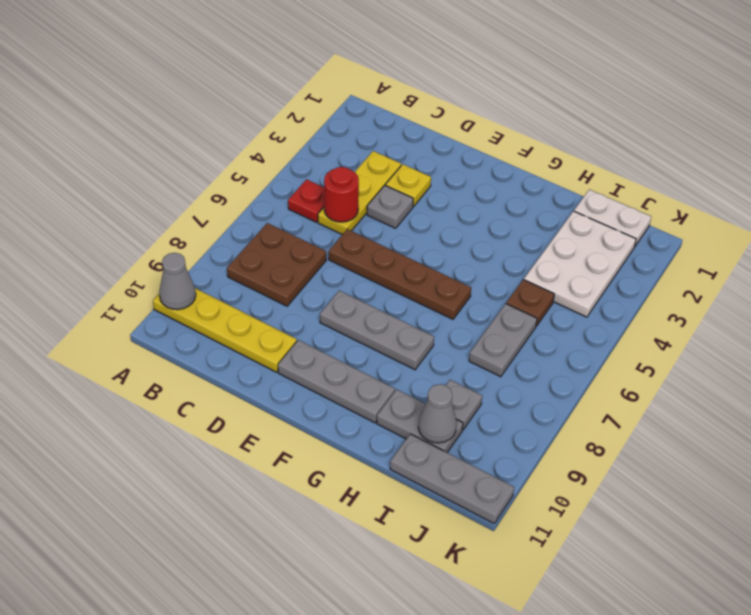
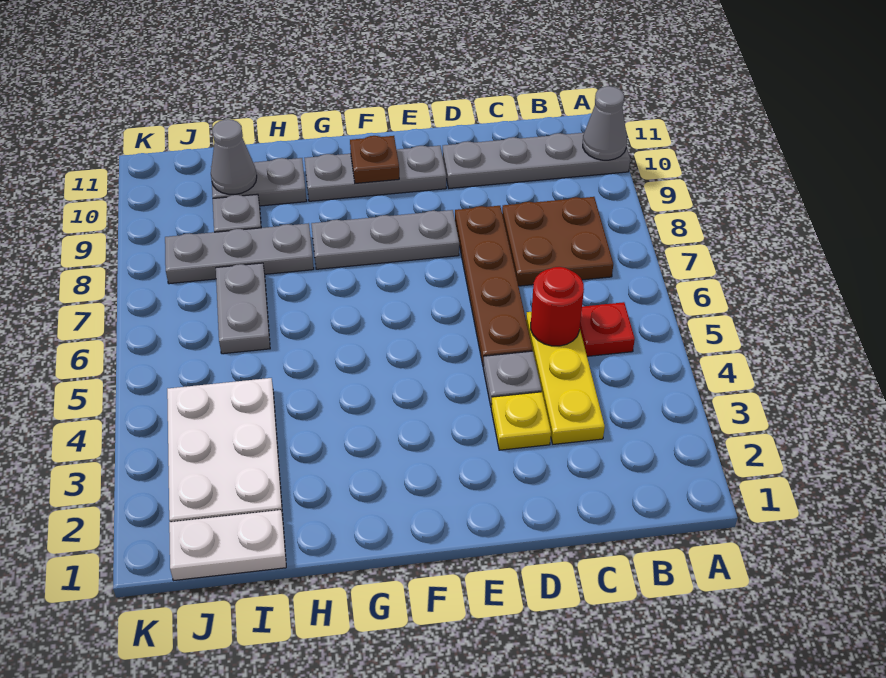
yellow plate A10:D10 level 1 -> grey plate A10:D10 level 1
brown plate D6:G6 level 1 -> brown plate D5:D8 level 1
brown plate I5 level 1 -> brown plate F10 level 2
grey plate I11:K11 level 1 -> grey plate H8:J8 level 1

